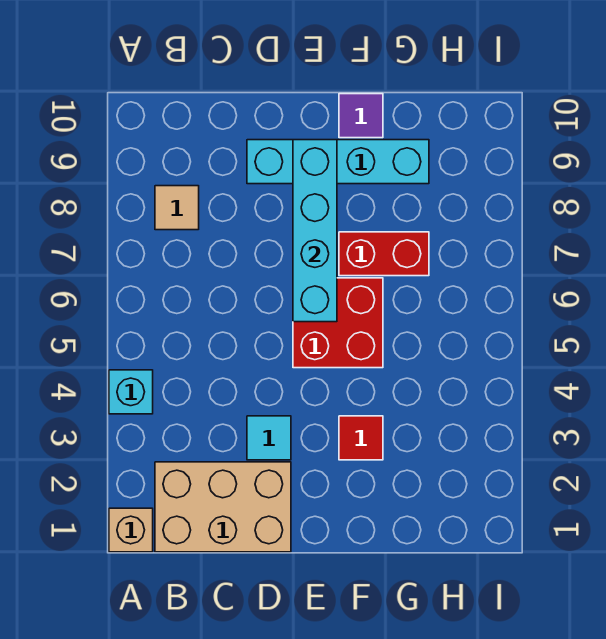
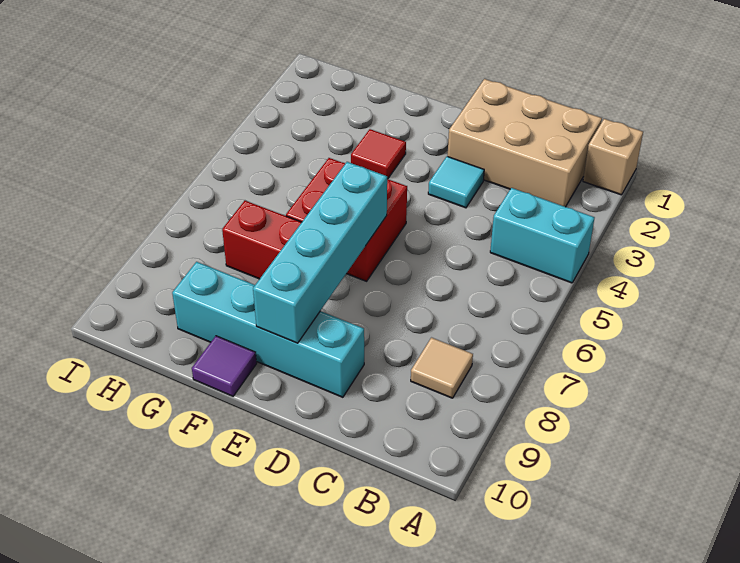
cyan brick A4 level 1 -> cyan brick A4:B4 level 1

